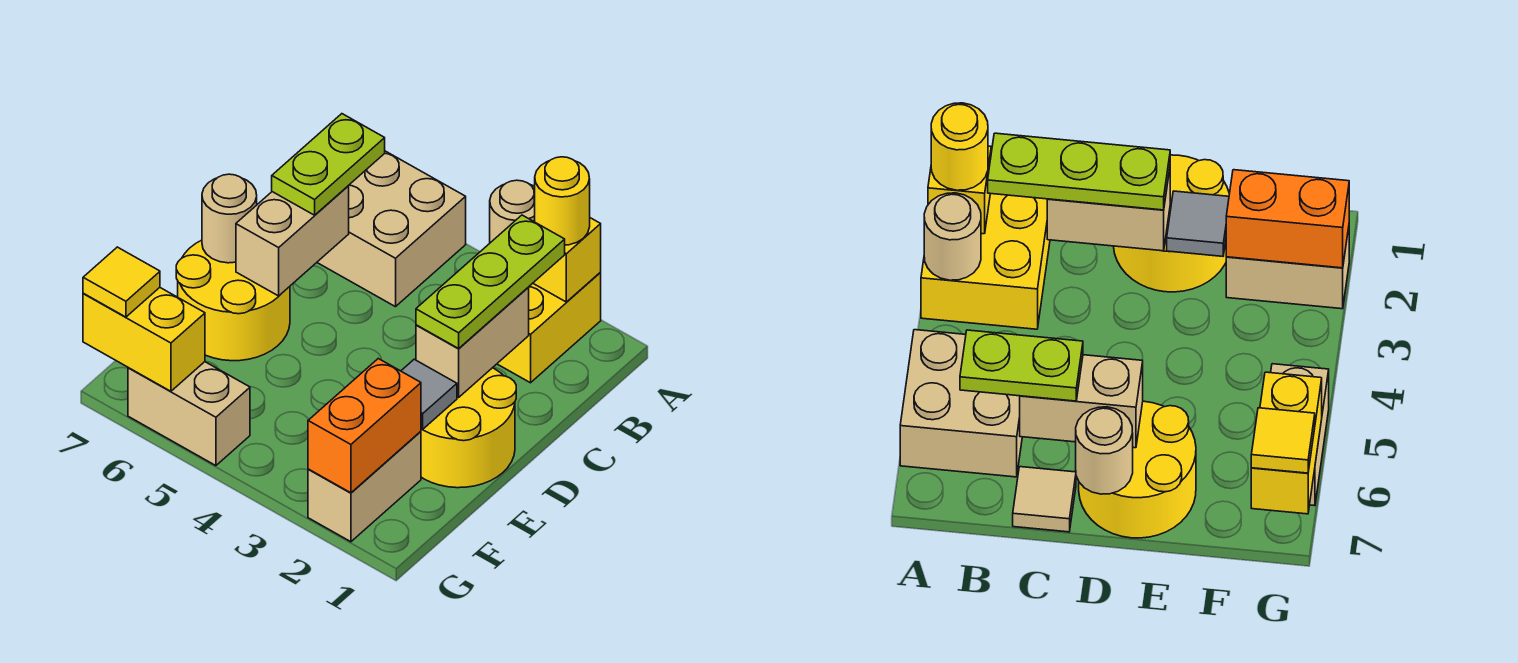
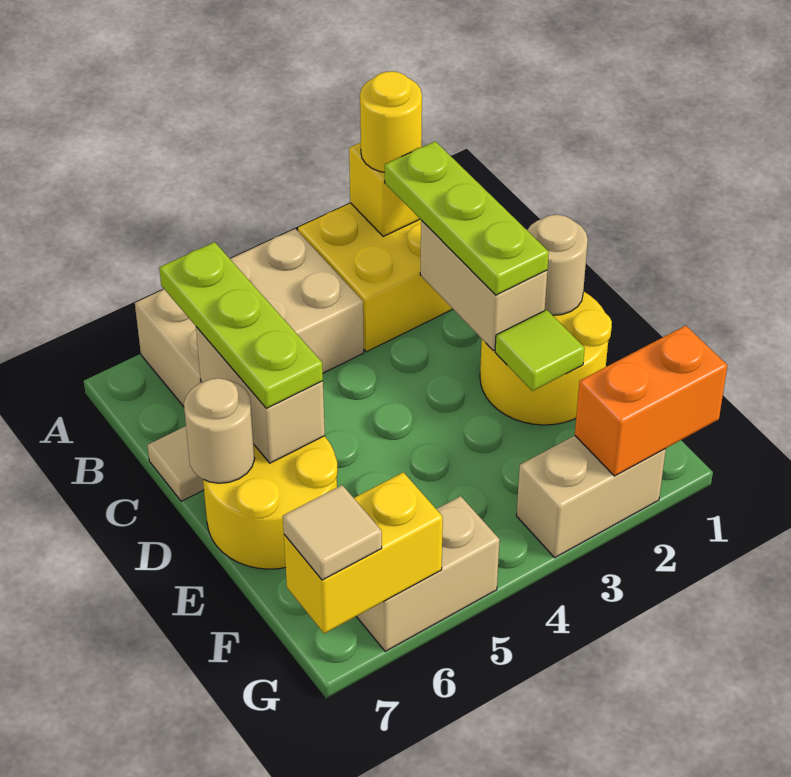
tan round brick A3 level 2 -> tan round brick D1 level 2
tan brick A5:B6 level 1 -> tan brick A4:B6 level 1
lime plate B6:C6 level 3 -> lime plate B6:D6 level 3
grey tile E2 level 2 -> lime tile E2 level 2
tan brick F2:G2 level 1 -> tan brick G2:G3 level 1
orange brick F2:G2 level 2 -> orange brick G1:G2 level 2
yellow tile G7 level 3 -> tan tile G7 level 3

